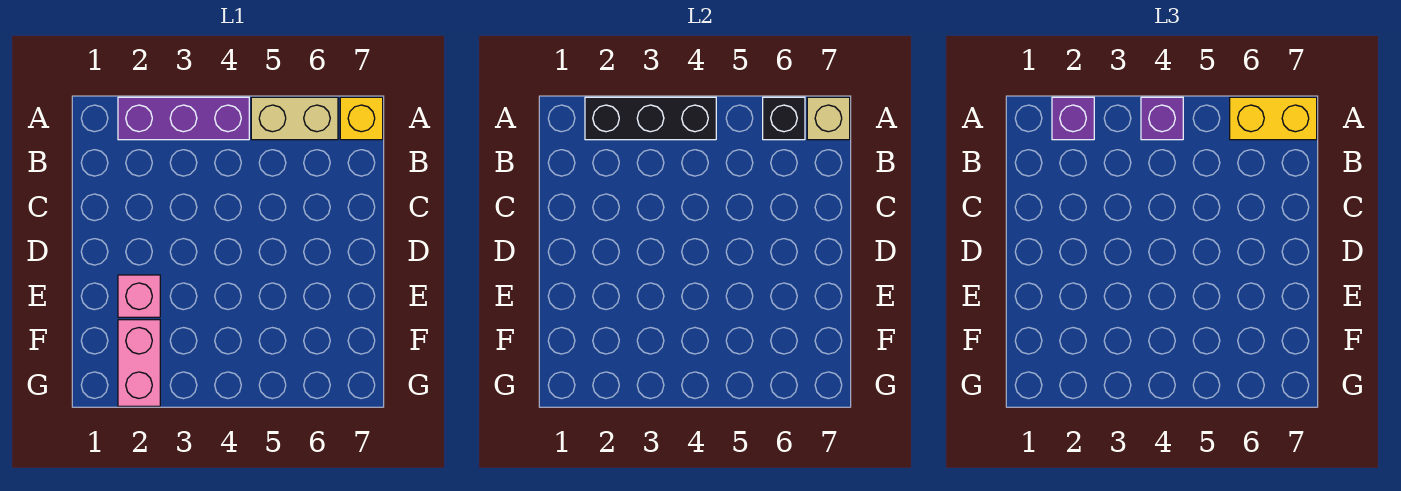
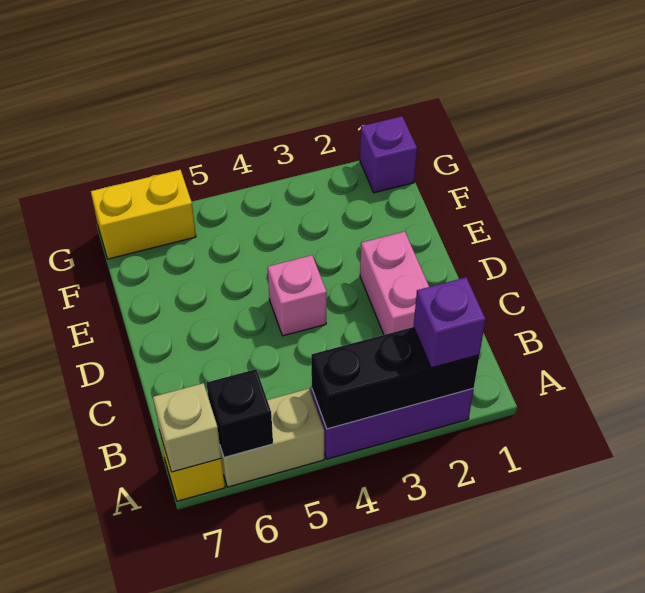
purple brick A4 level 3 -> purple brick G1 level 1
yellow brick A6:A7 level 3 -> yellow brick G6:G7 level 1
pink brick E2 level 1 -> pink brick D4 level 1
pink brick F2:G2 level 1 -> pink brick C2:D2 level 1

